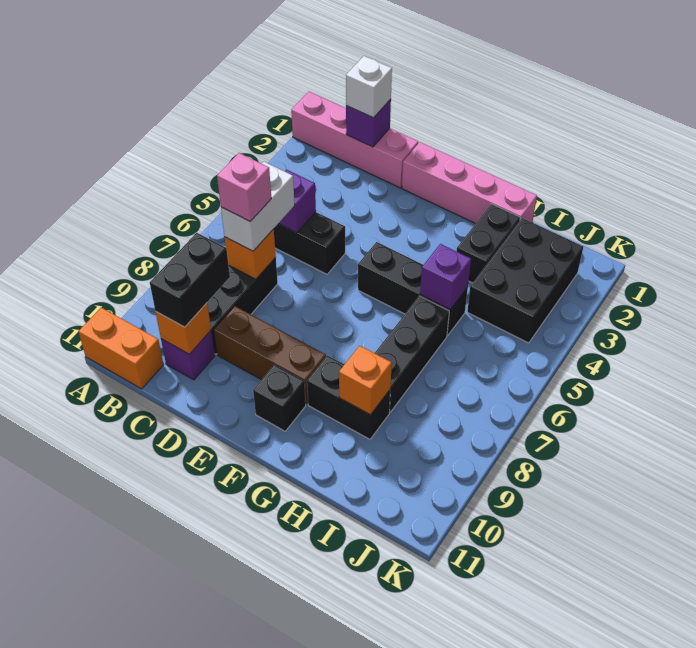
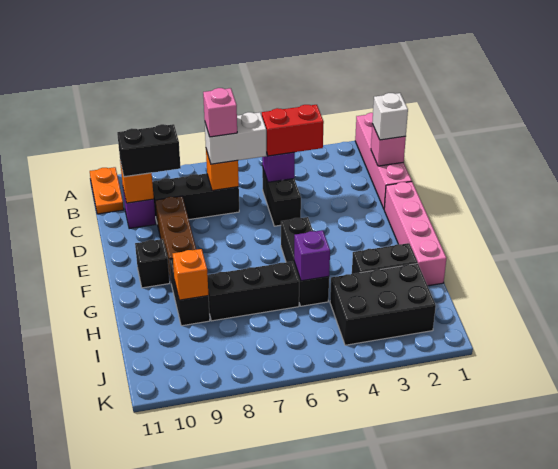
orange brick A11:B11 level 1 -> orange plate A11:B11 level 1
purple brick C1 level 2 -> pink brick C1 level 2
none -> red brick C4:C5 level 3

